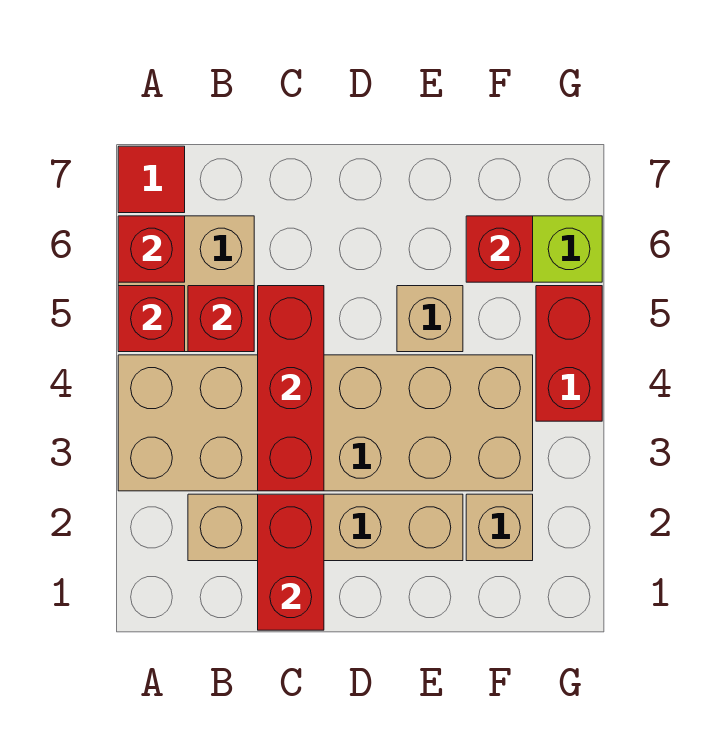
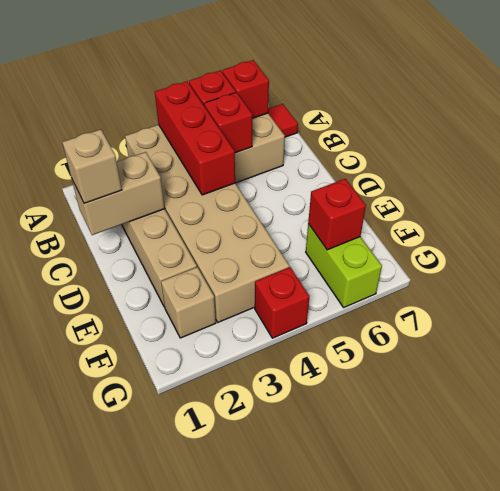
red brick C1:C2 level 2 -> tan brick C1:C2 level 2
red brick C3:C5 level 2 -> red brick A4:C4 level 2
tan brick E5 level 1 -> tan brick C1 level 3
red brick G4:G5 level 1 -> red brick G4 level 1

